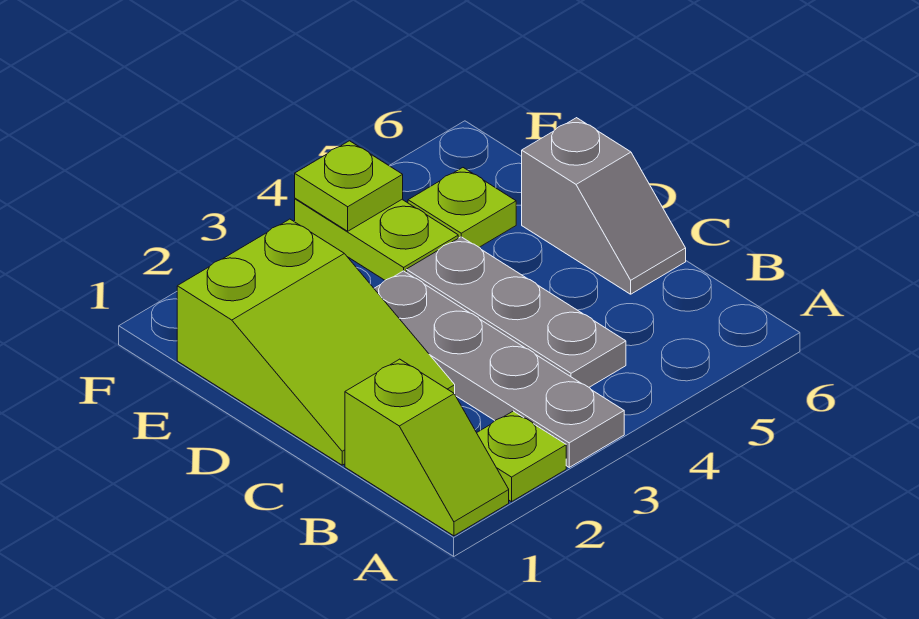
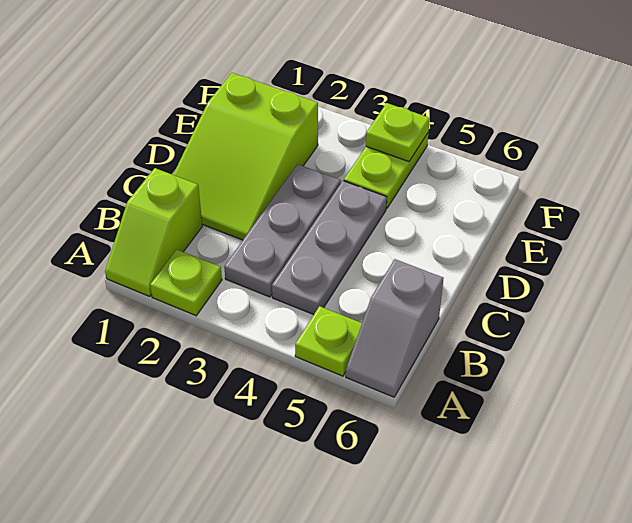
grey plate A3:D3 level 1 -> grey plate B3:D3 level 1
grey slope C6:D6 level 1 top D -> grey slope A6:B6 level 1 top B
lime plate E5 level 1 -> lime plate A5 level 1

